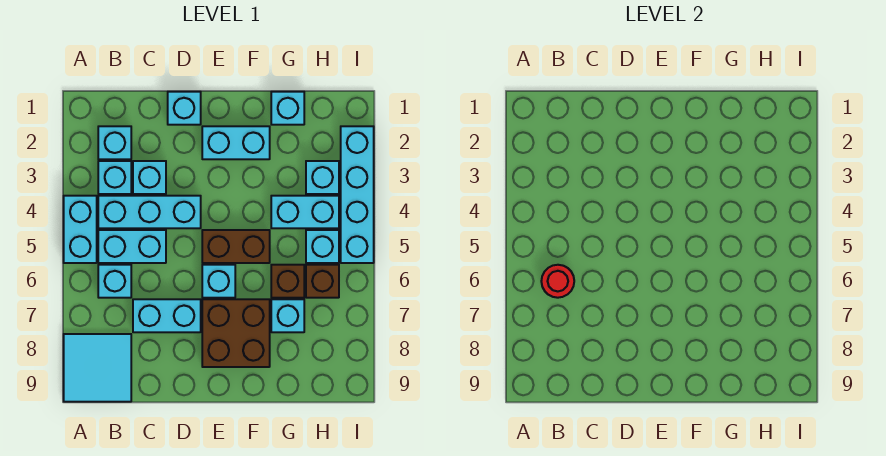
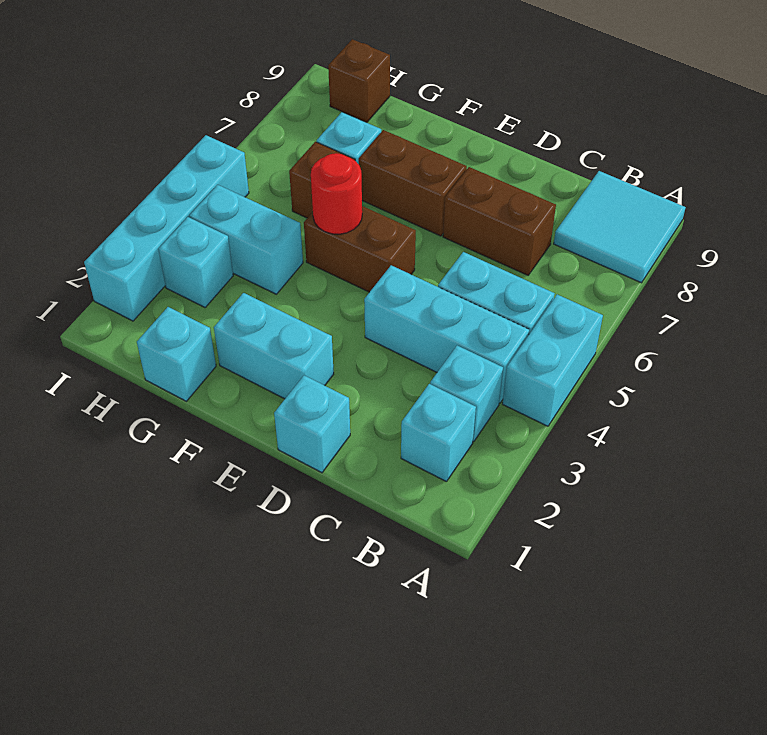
cyan brick B6 level 1 -> none
red round brick B6 level 2 -> red round brick F5 level 2
cyan brick C3 level 1 -> none
cyan brick C7:D7 level 1 -> brown brick C7:D7 level 1
cyan brick E6 level 1 -> none
brown brick E7:F8 level 1 -> brown brick E7:F7 level 1
cyan brick H5 level 1 -> none
brown brick H6 level 1 -> brown brick H9 level 1

